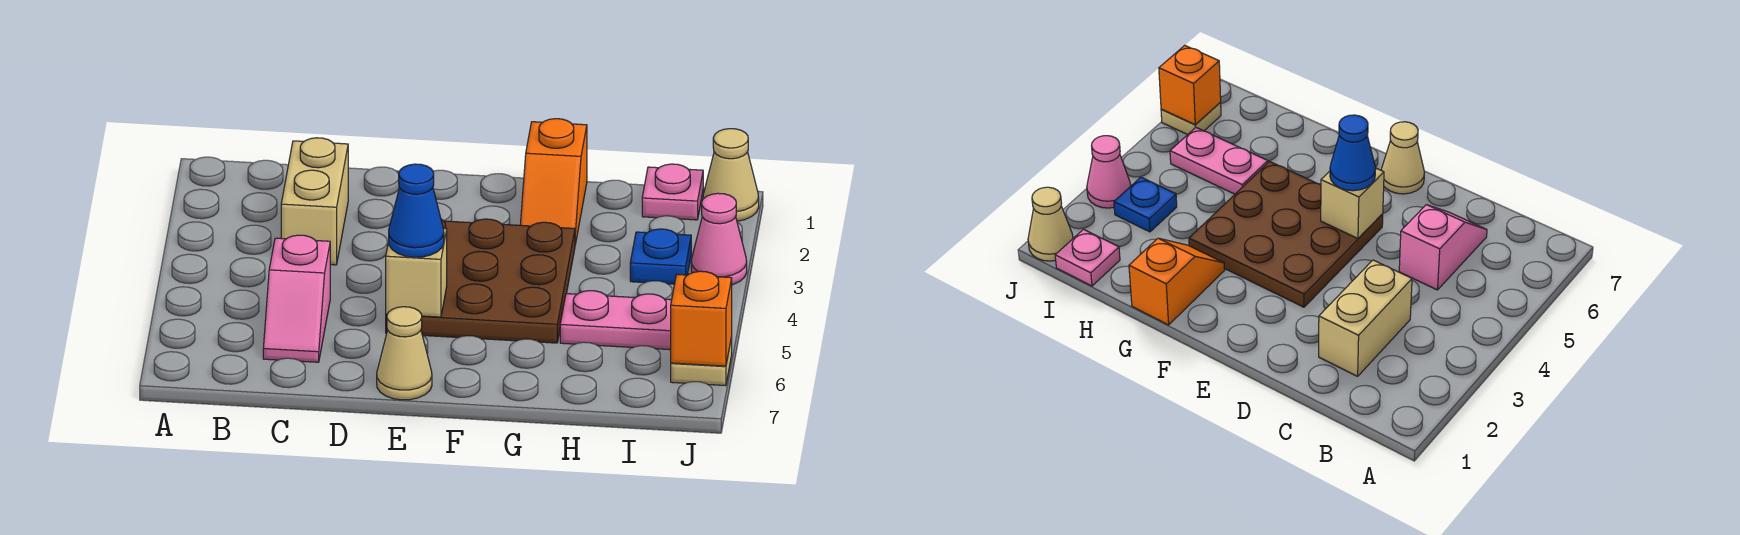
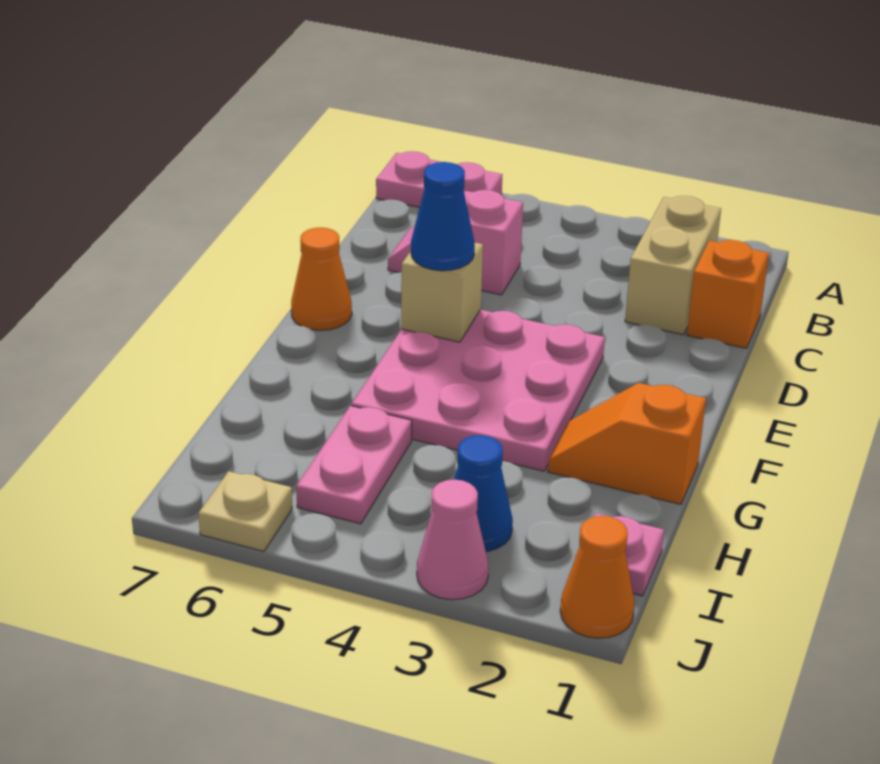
none -> pink plate A6:A7 level 1
tan brick C2:C3 level 1 -> tan brick B2:C2 level 1
brown plate E3:G5 level 1 -> pink plate E3:G5 level 1
tan cone E7 level 1 -> orange cone E7 level 1
blue plate I3 level 1 -> blue cone I3 level 1
tan cone J1 level 1 -> orange cone J1 level 1
orange brick J6 level 2 -> orange brick C1 level 1

